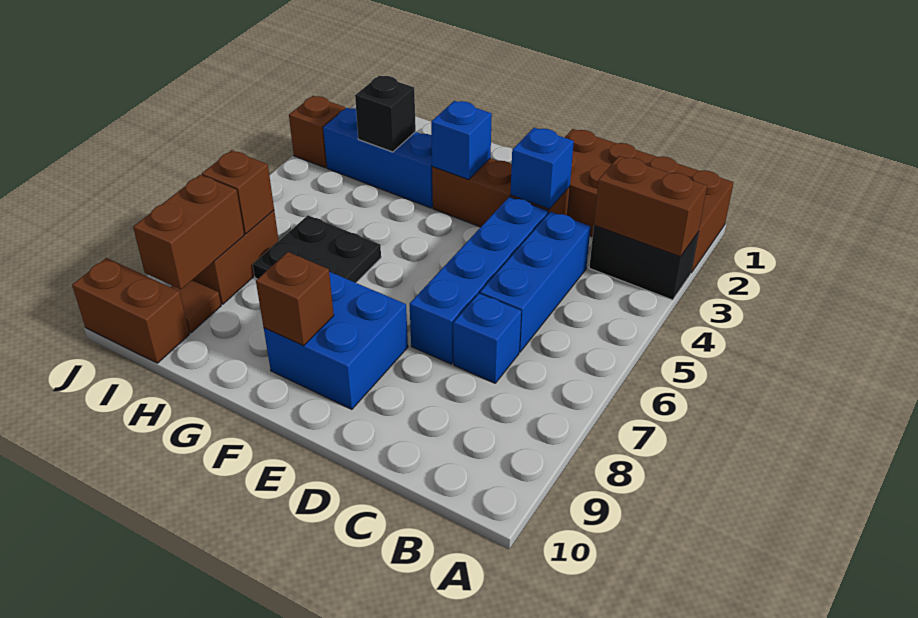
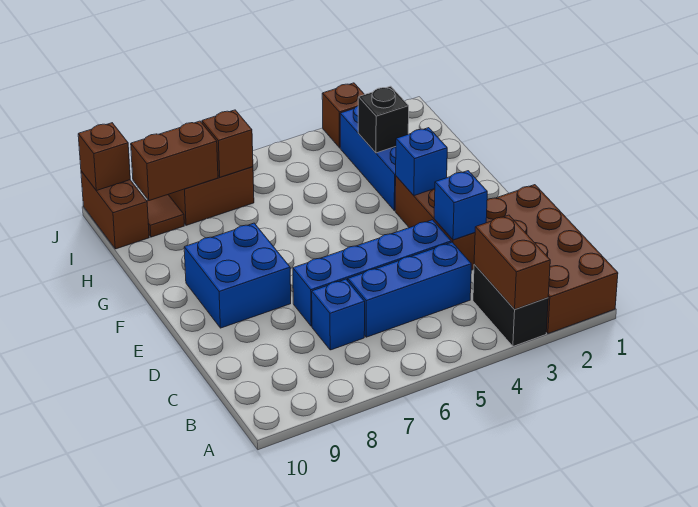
brown brick F9 level 2 -> brown brick J10 level 2
black plate G6:H7 level 1 -> none

